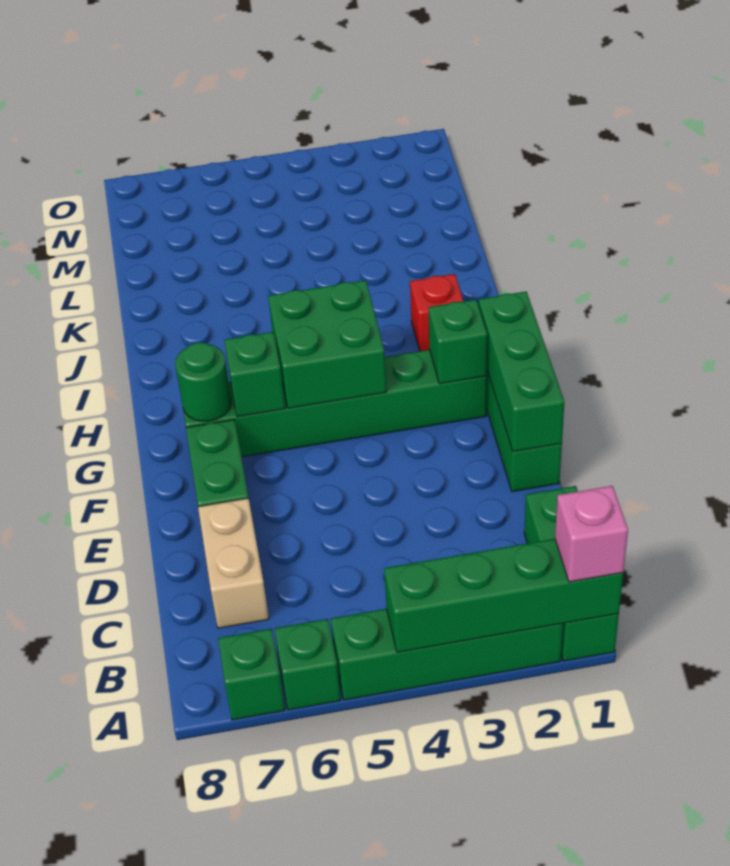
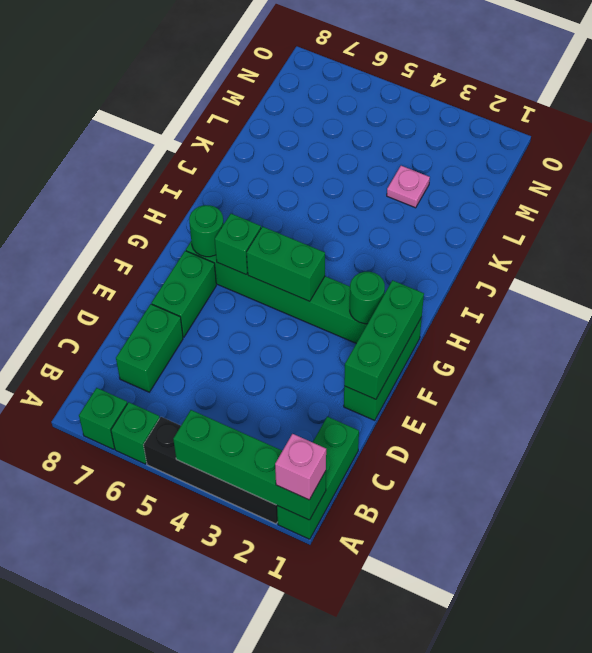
green brick A2:A5 level 1 -> black brick A2:A5 level 1
tan brick C7:D7 level 1 -> green brick C7:D7 level 1
green brick G2 level 2 -> green round brick G2 level 2
green brick G4:H5 level 2 -> green brick G4:G5 level 2
red brick I2 level 1 -> none
none -> pink plate L3 level 1

